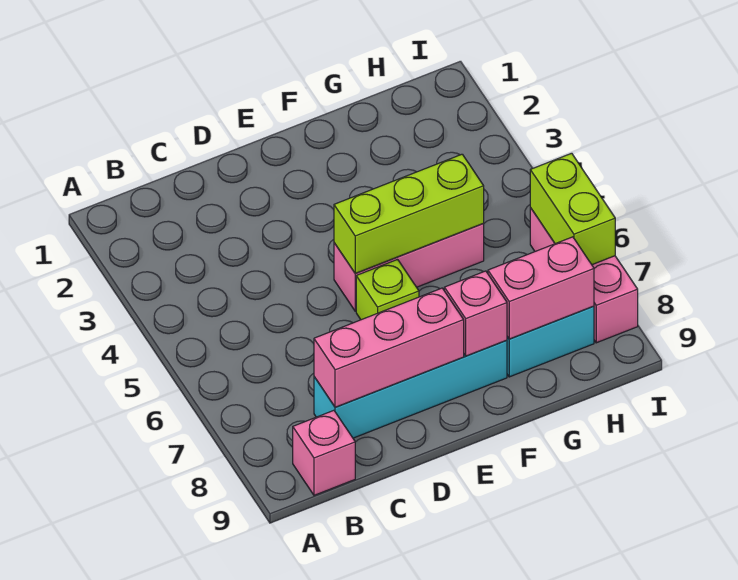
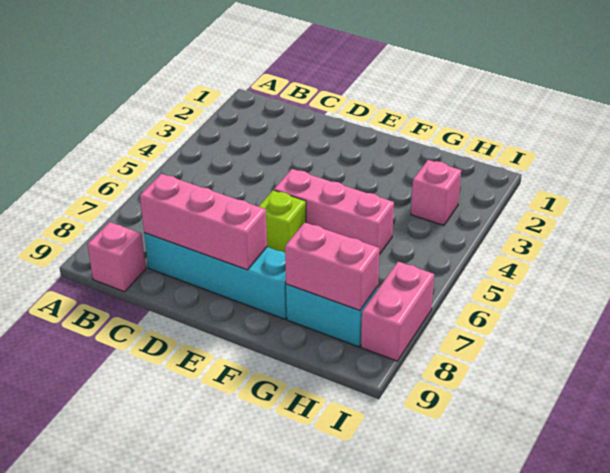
lime brick E5:G5 level 2 -> none
pink brick F8 level 2 -> pink brick H3 level 1
pink brick I6:I8 level 1 -> pink brick I7:I8 level 1
lime brick I6:I7 level 2 -> none

